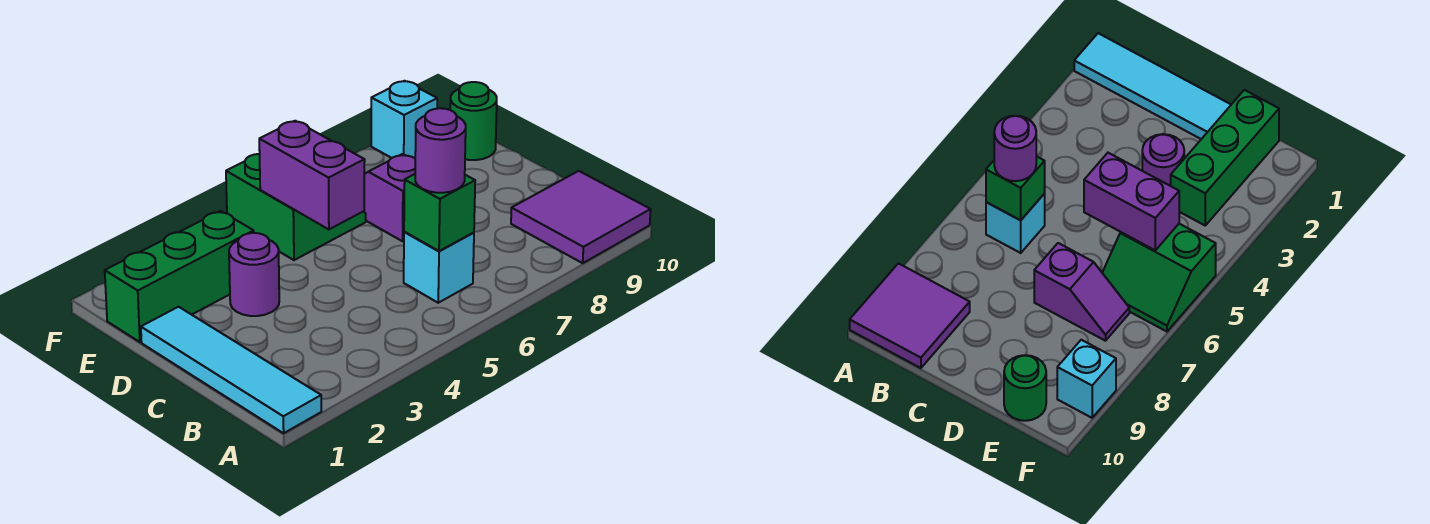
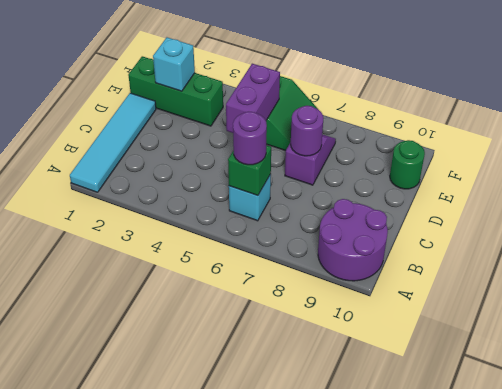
purple tile A9:B10 level 1 -> purple round brick A9:B10 level 1
purple round brick D3 level 1 -> purple round brick D7 level 2
cyan brick F9 level 1 -> cyan brick E2 level 2

